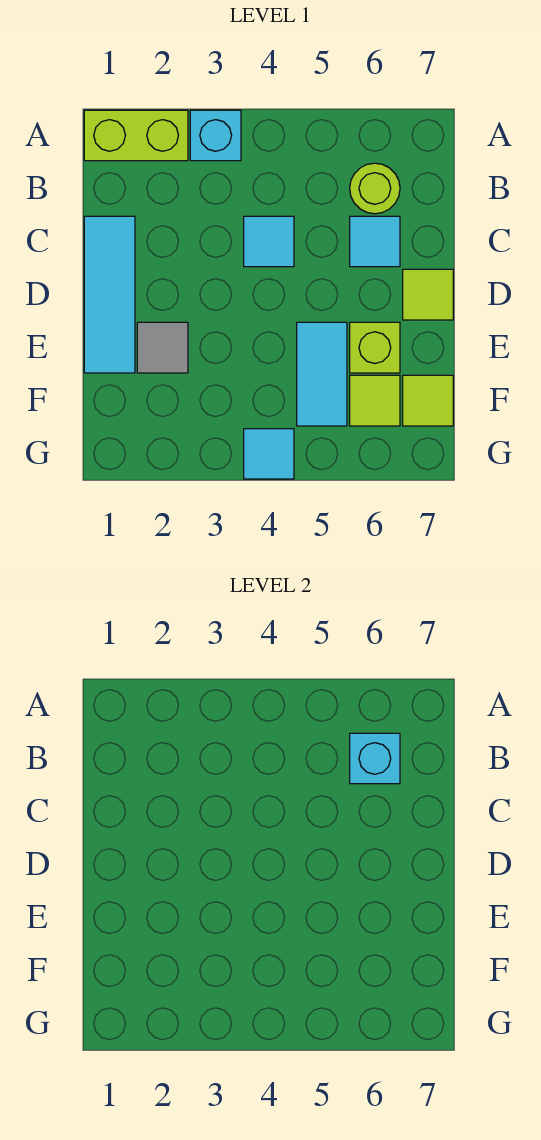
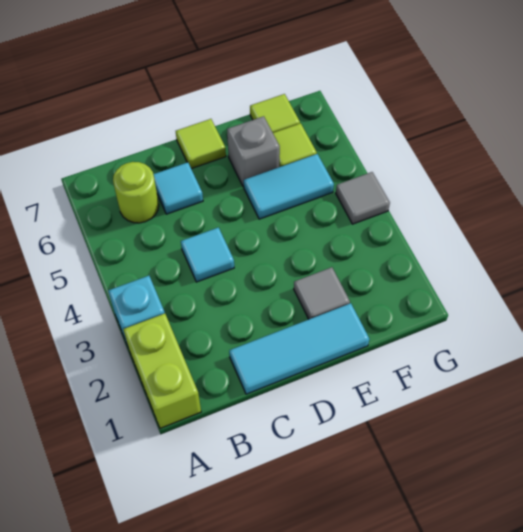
cyan brick B6 level 2 -> none
lime brick E6 level 1 -> grey brick E6 level 1
cyan tile G4 level 1 -> grey tile G4 level 1

